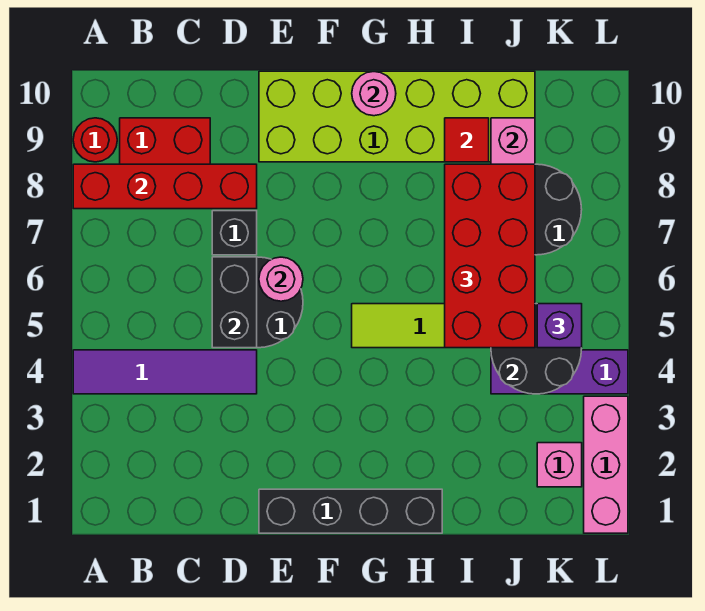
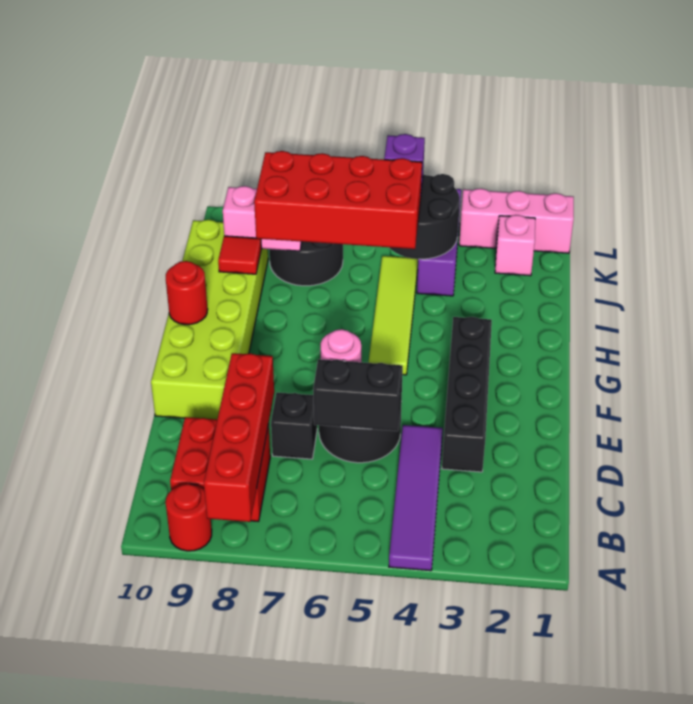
black brick E1:H1 level 1 -> black brick D3:G3 level 1
pink round brick G10 level 2 -> red round brick G10 level 2

